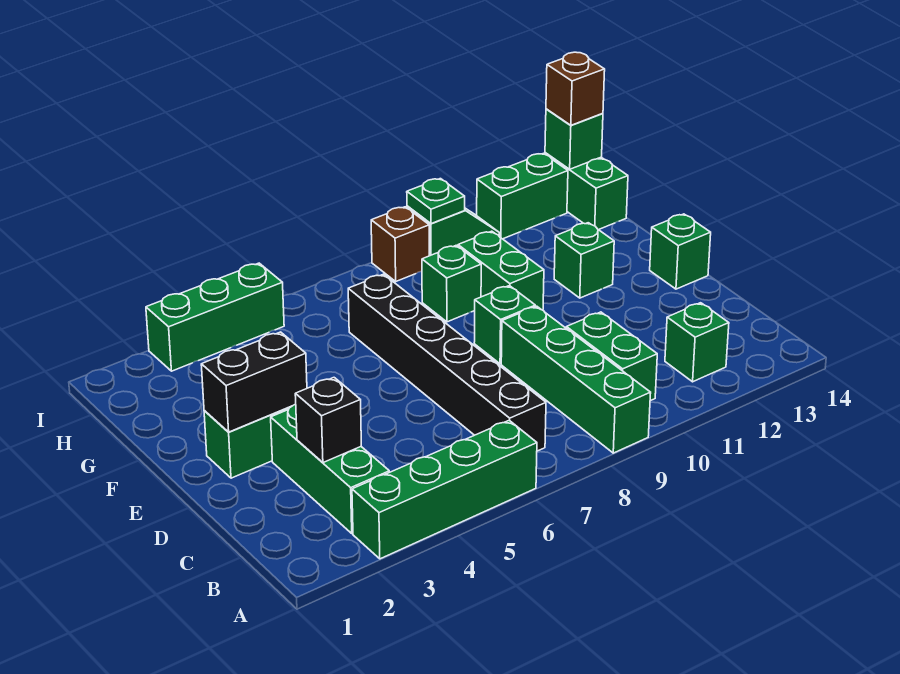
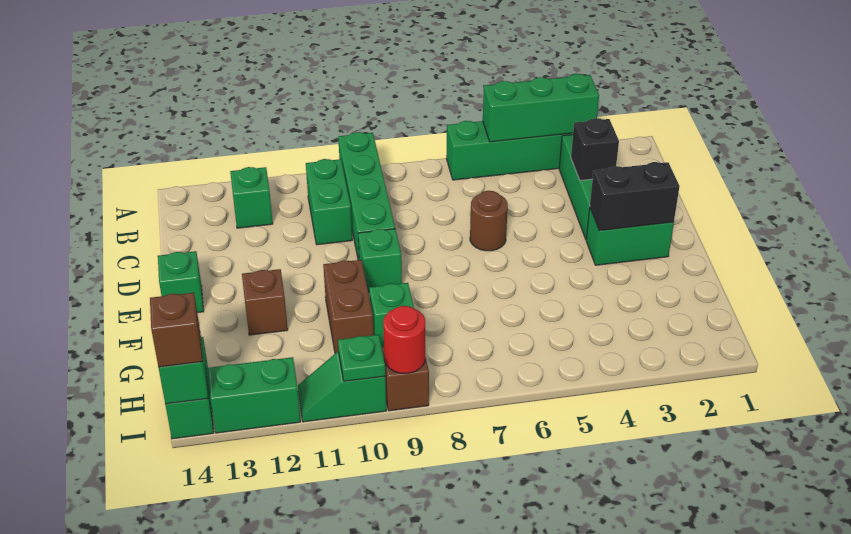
black brick B7:G7 level 1 -> none
none -> brown round brick D6 level 1
green brick F10:G10 level 1 -> brown brick F10:G10 level 1
green brick F12 level 1 -> brown brick F12 level 1
green brick I3:I5 level 1 -> green brick A3:A5 level 2
none -> red round brick I9 level 2

